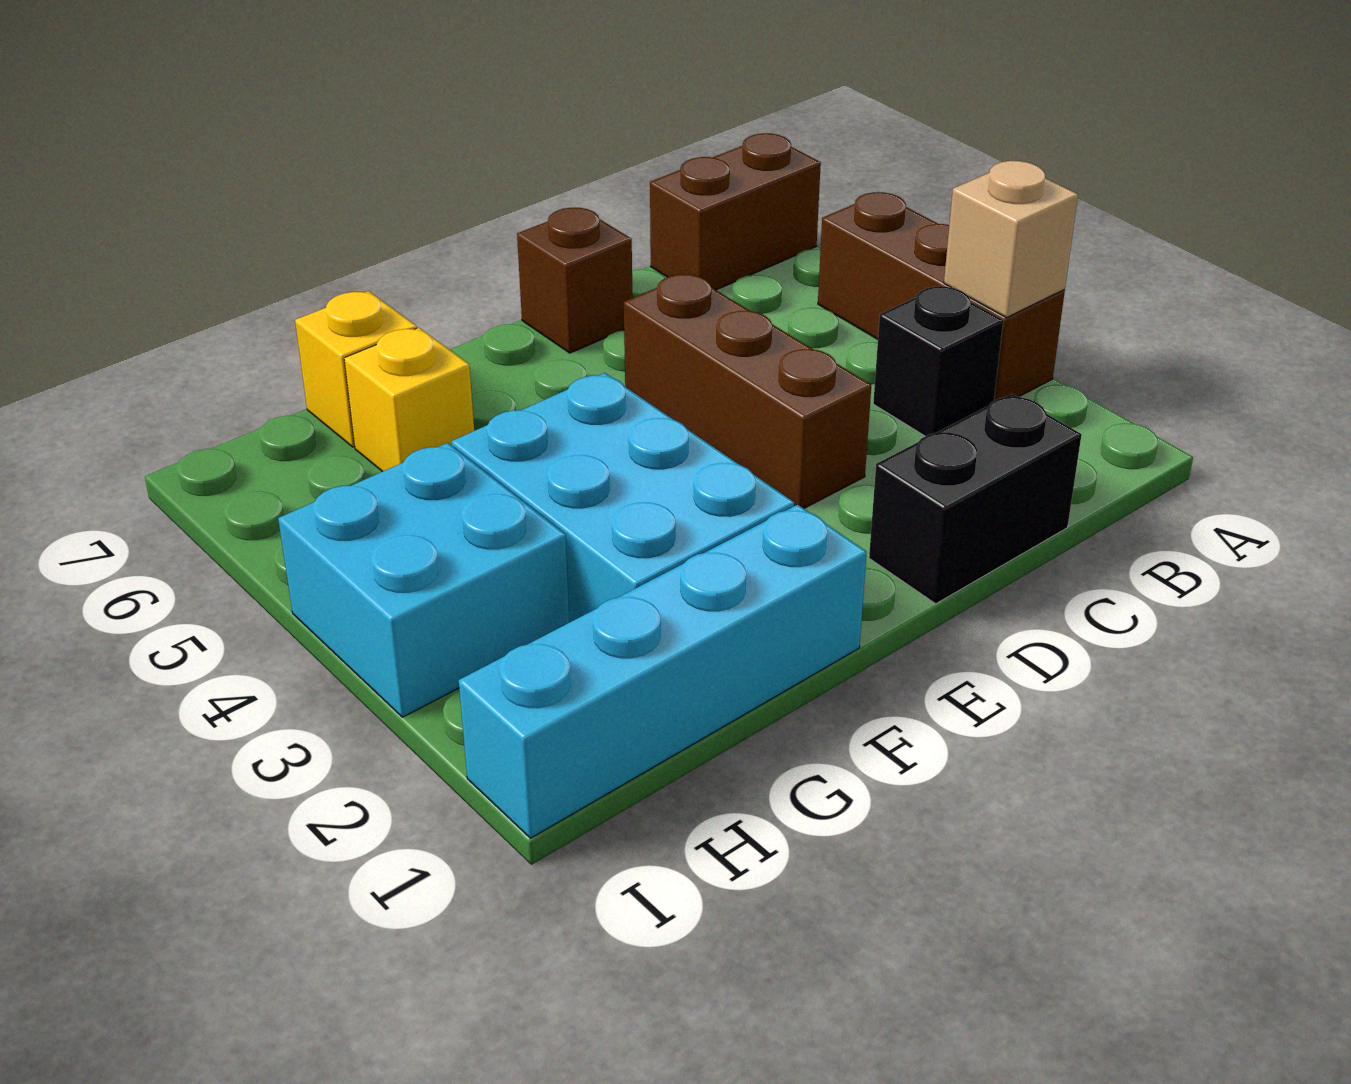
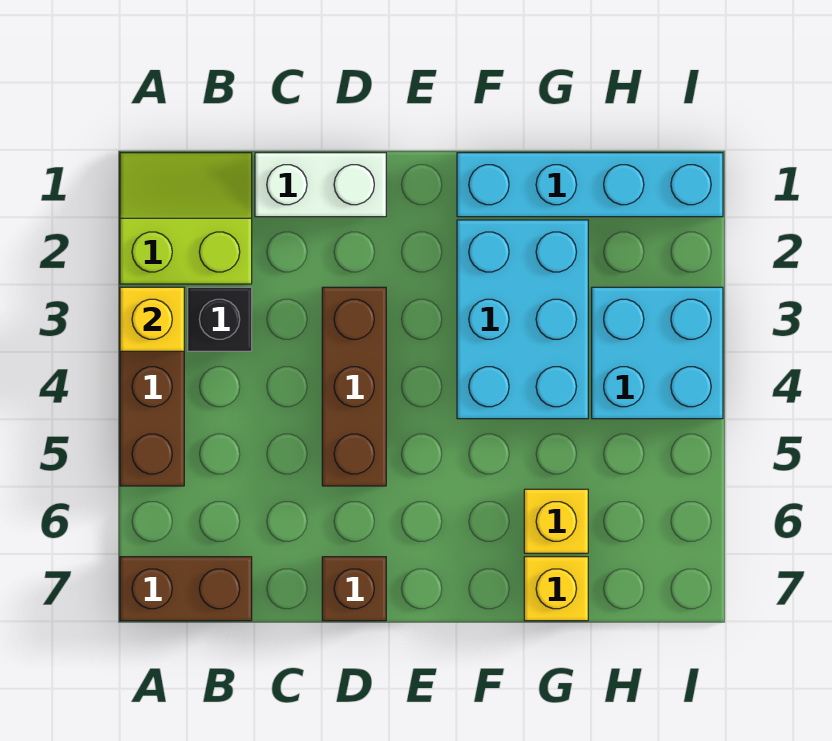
none -> lime slope A1:B2 level 1 top 2
tan brick A3 level 2 -> yellow brick A3 level 2
black brick C1:D1 level 1 -> white brick C1:D1 level 1

